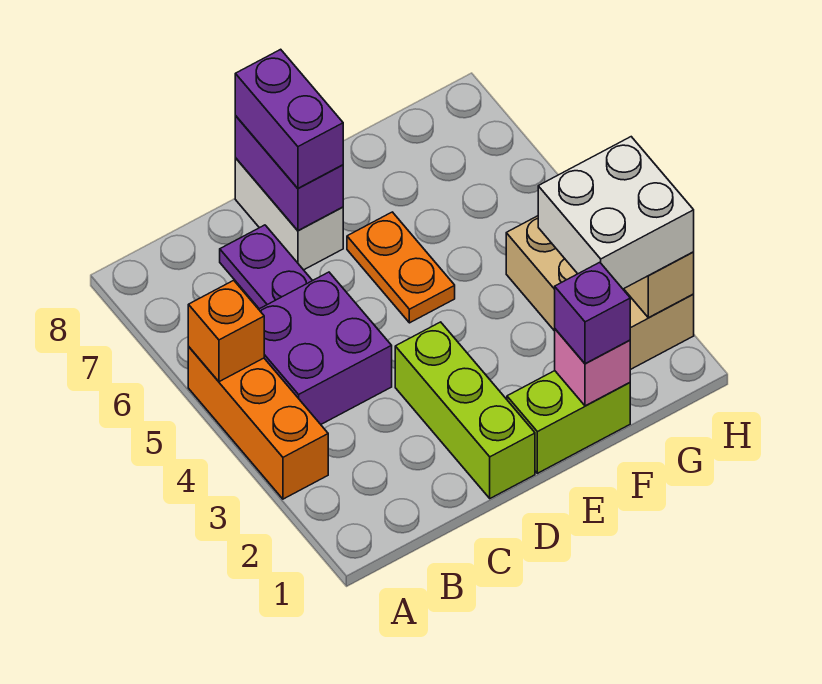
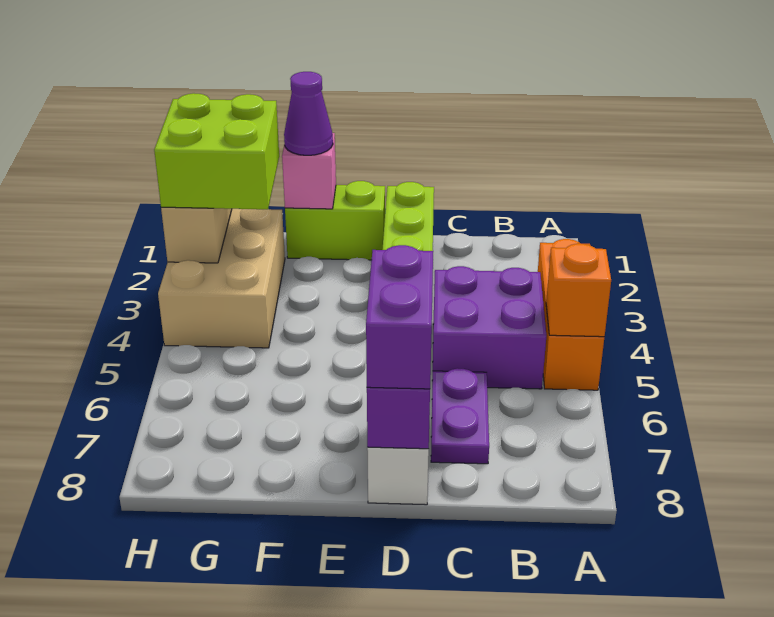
orange plate E5:E6 level 1 -> none
purple brick F1 level 3 -> purple cone F1 level 3
white brick G2:H3 level 3 -> lime brick G2:H3 level 3

